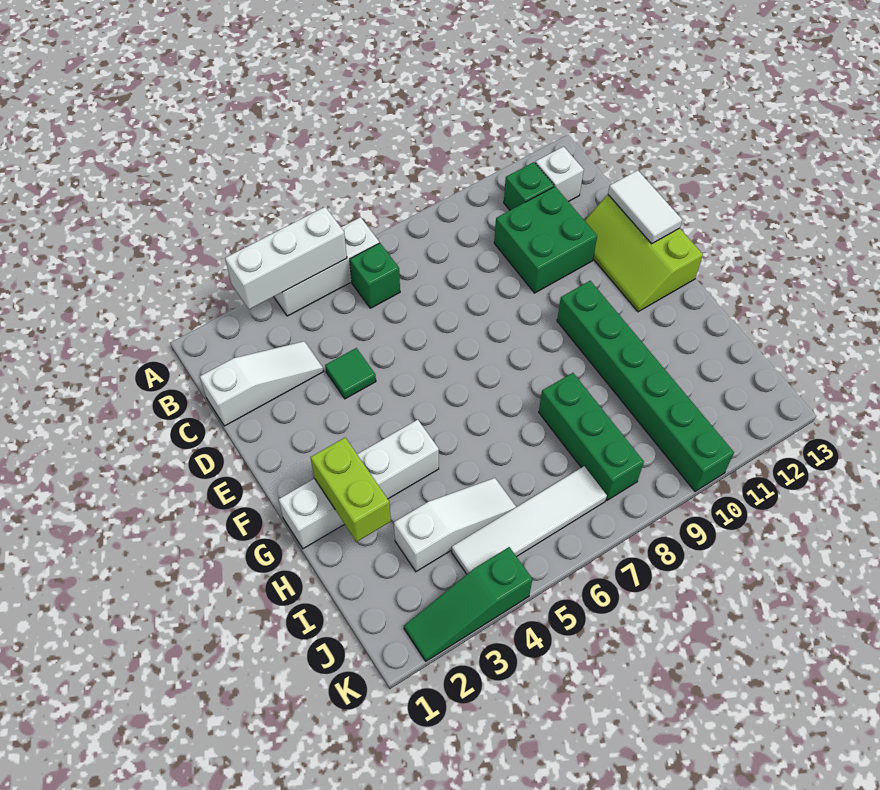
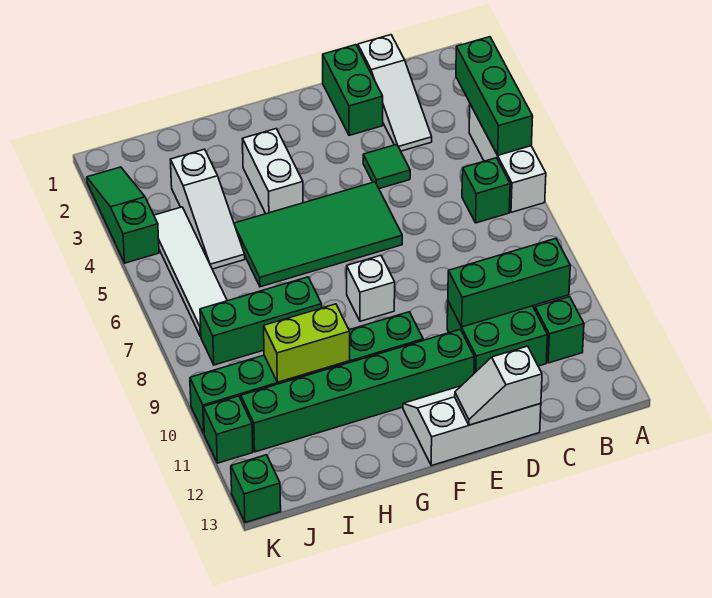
white brick A3:A5 level 2 -> green brick A3:A5 level 2
none -> green brick B10:D10 level 2
white brick B12 level 1 -> white brick F8 level 1
none -> green brick D1:D2 level 1
lime slope D12:F13 level 1 top 13 -> white slope D12:F13 level 1 top 13
white tile D13:E13 level 2 -> white slope D13:E13 level 2 top D
none -> green tile E5:H6 level 1
none -> green brick E11:J11 level 1
white brick G1:G4 level 1 -> white brick G3:G4 level 1
lime brick G2:H2 level 2 -> lime brick H10:I10 level 2
none -> green brick K11 level 1
none -> green brick K13 level 1

